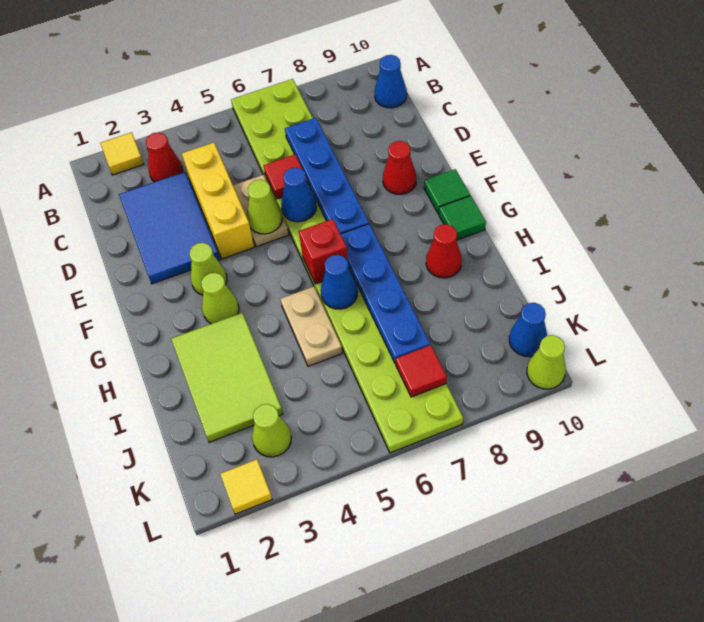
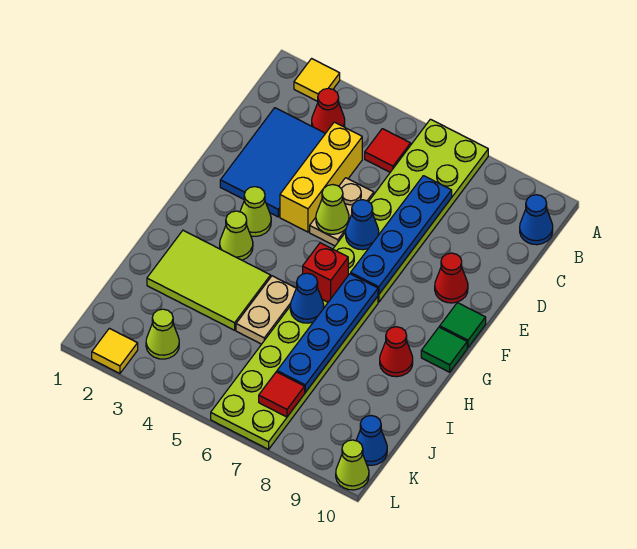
red tile D6 level 2 -> red tile B5 level 1
lime tile H2:J3 level 1 -> lime tile H2:I4 level 1

